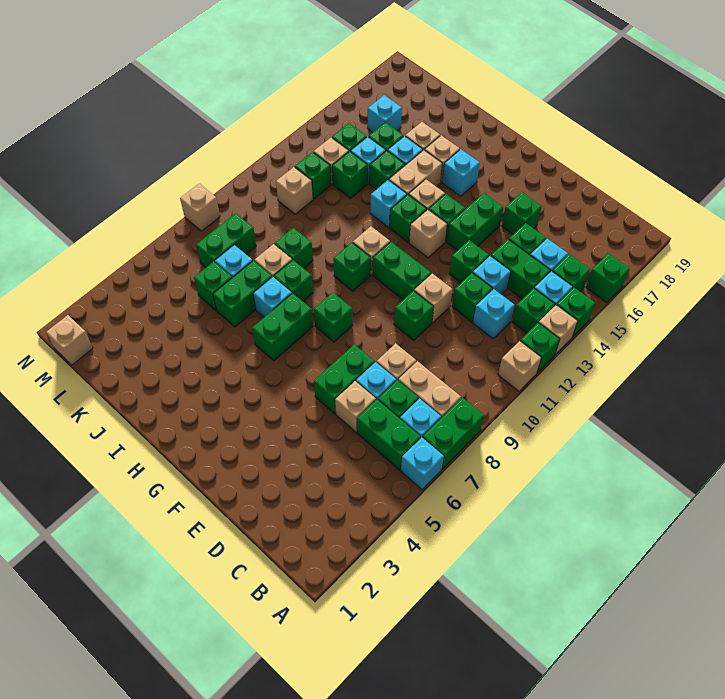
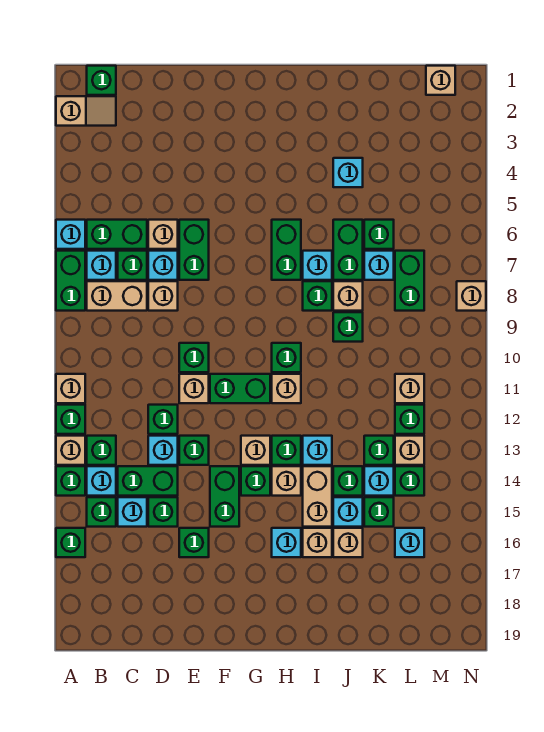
none -> tan slope A2:B2 level 1 top A
cyan brick C12 level 1 -> cyan brick J4 level 1
green brick G8 level 1 -> green brick B1 level 1

